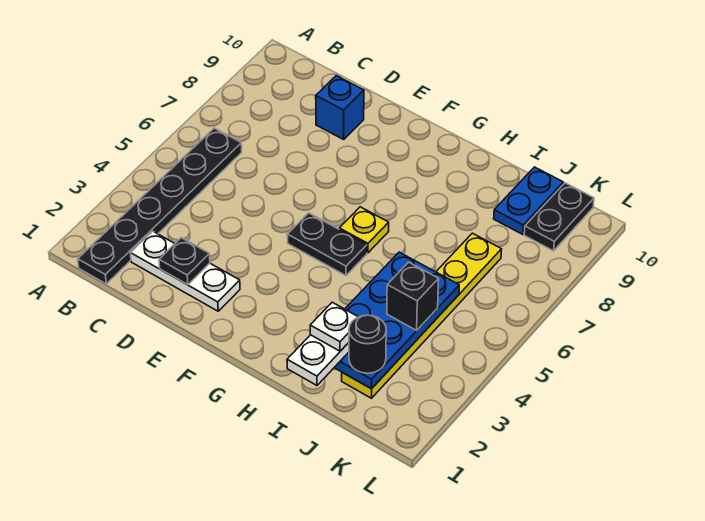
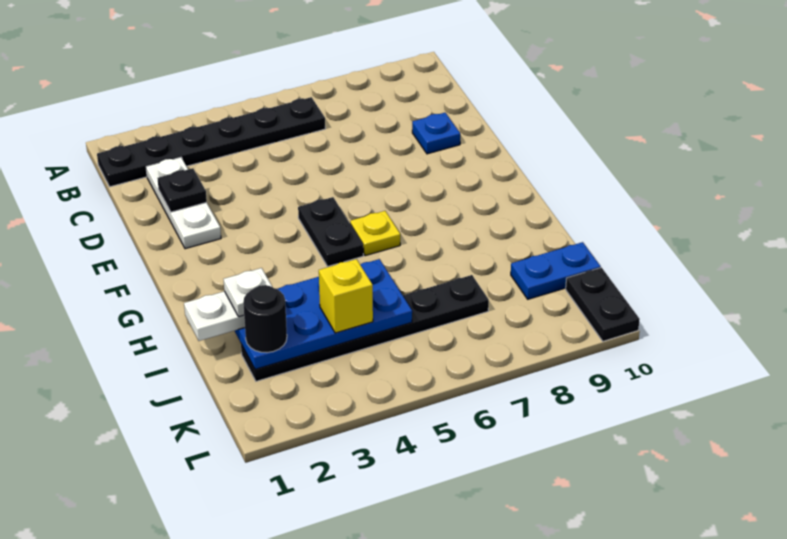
blue brick D9 level 1 -> blue plate D9 level 1
yellow plate J2:J7 level 1 -> black plate J2:J7 level 1
black brick J4 level 3 -> yellow brick J4 level 3
black plate K9:K10 level 1 -> black plate K10:L10 level 1

